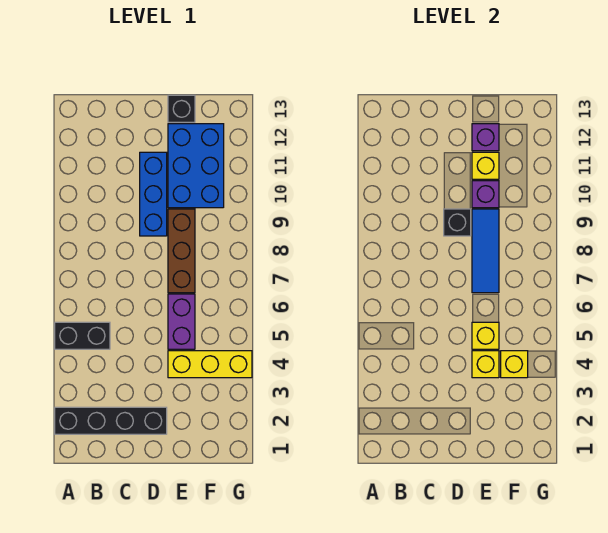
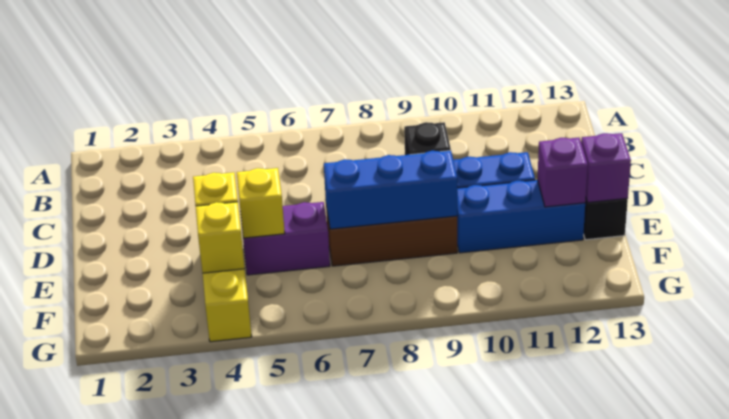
black brick A2:D2 level 1 -> none
black brick A5:B5 level 1 -> none
blue tile E7:E9 level 2 -> blue brick E7:E9 level 2
blue brick E10:F12 level 1 -> blue brick E10:E12 level 1
purple brick E10 level 2 -> purple brick E13 level 2
yellow brick E11 level 2 -> none

